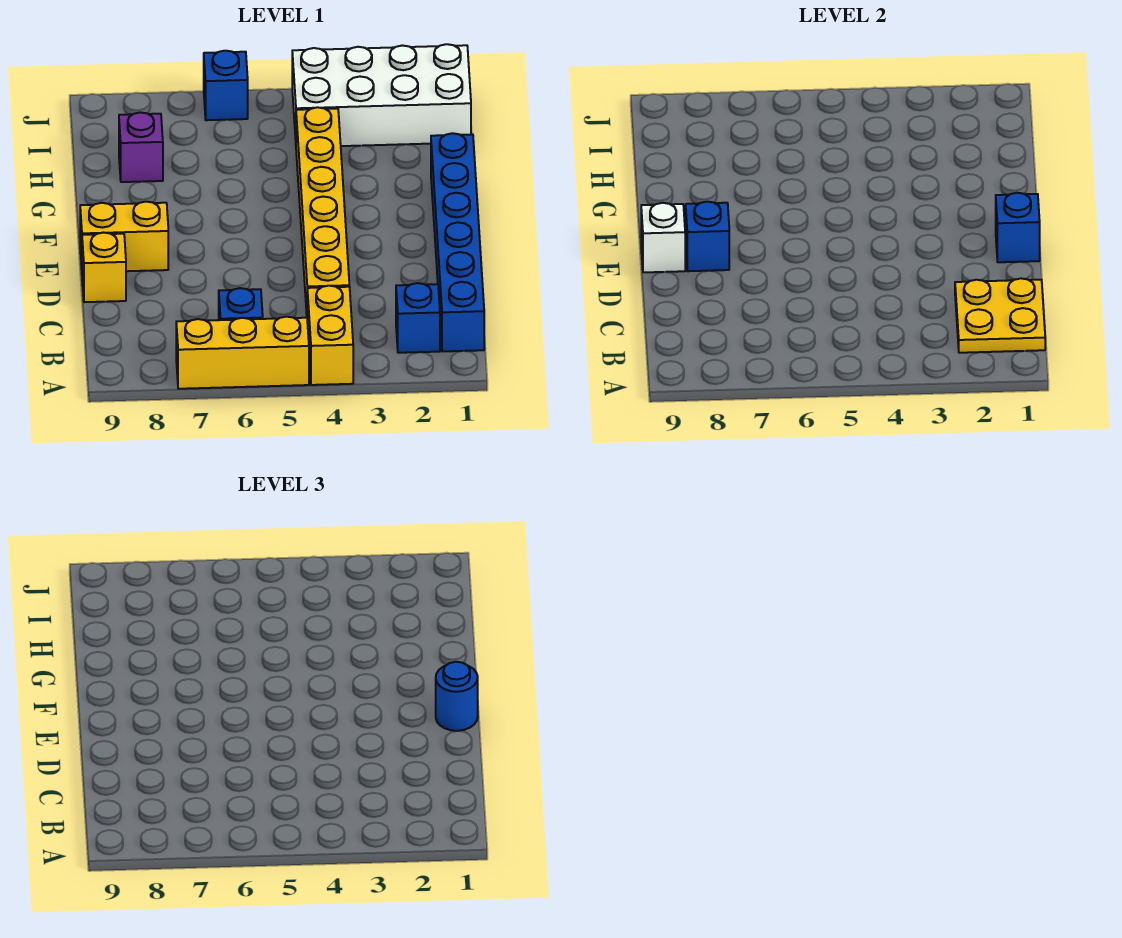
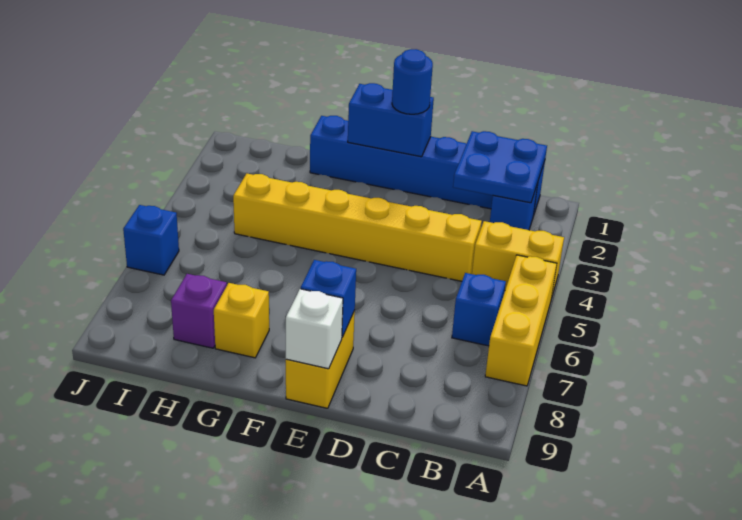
yellow plate B1:C2 level 2 -> blue plate B1:C2 level 2
yellow brick D9 level 1 -> yellow brick G8 level 1
blue brick E1 level 2 -> blue brick E1:F1 level 2
white brick I1:J4 level 1 -> none

